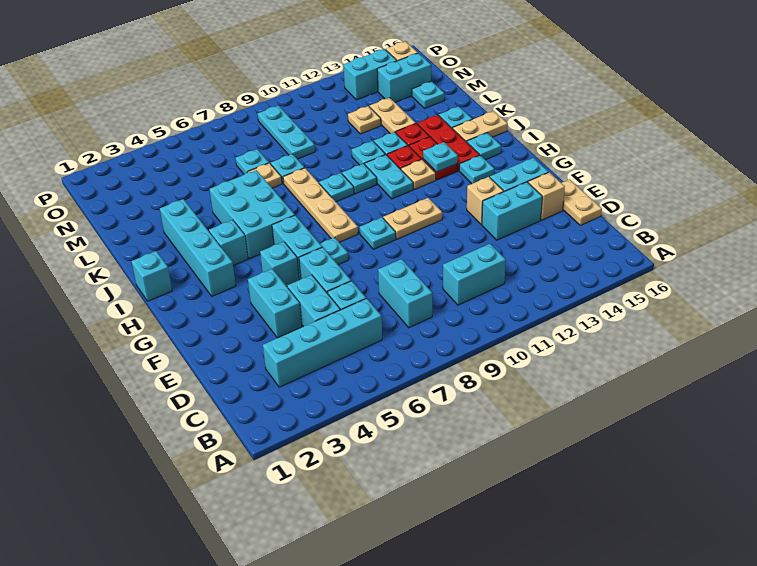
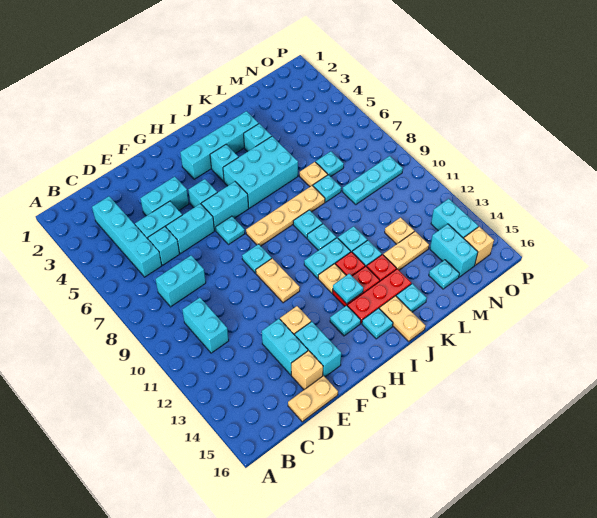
cyan brick I1 level 1 -> cyan brick K4 level 1

